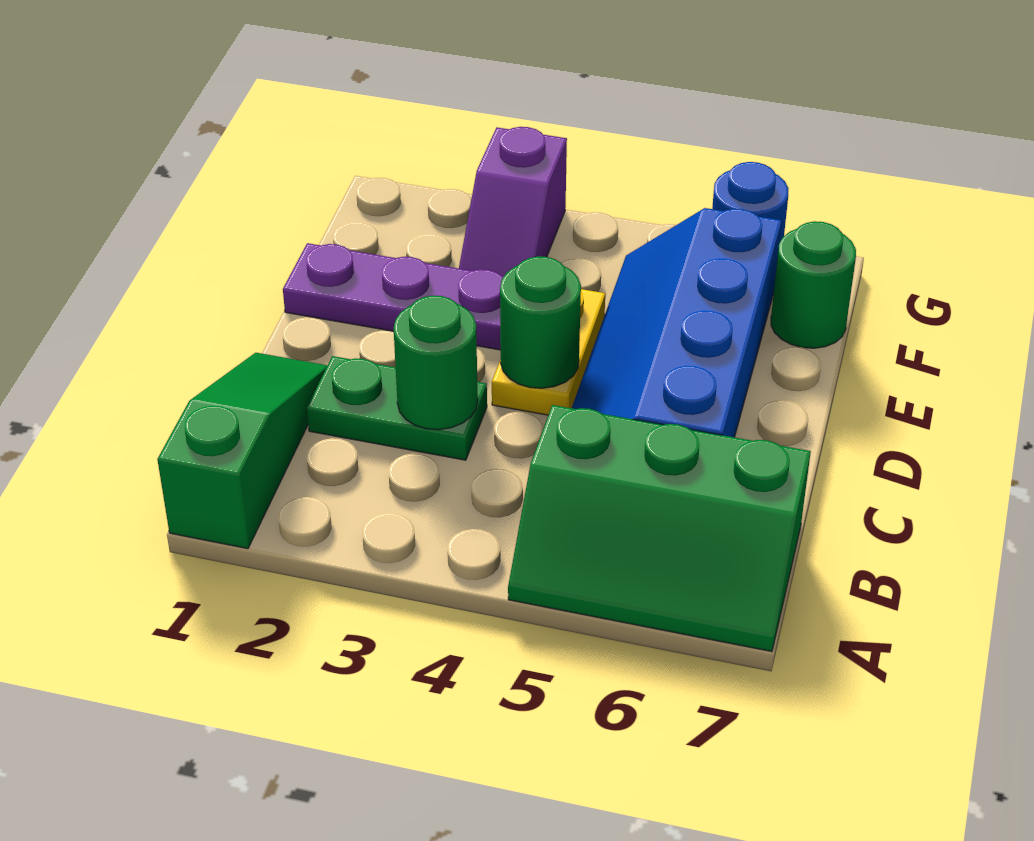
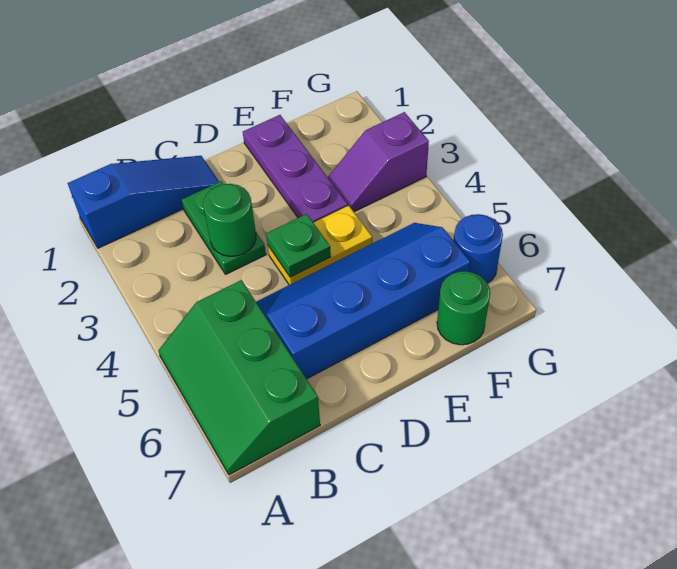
green slope A1:C1 level 1 top A -> blue slope A1:C1 level 1 top A
green round brick D4 level 2 -> green plate D4 level 2

